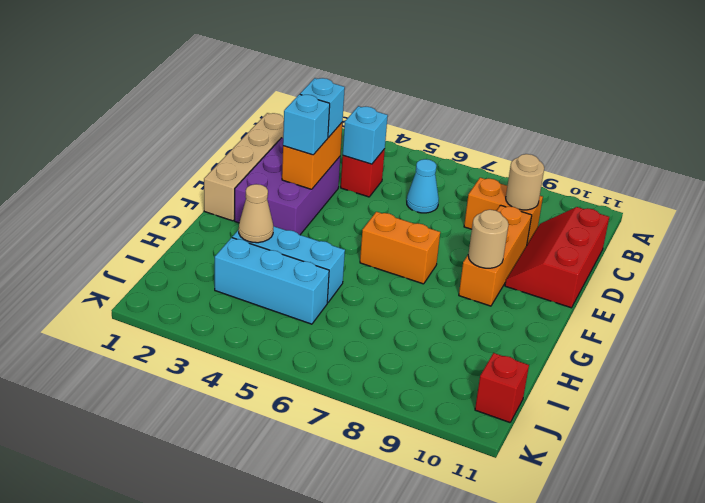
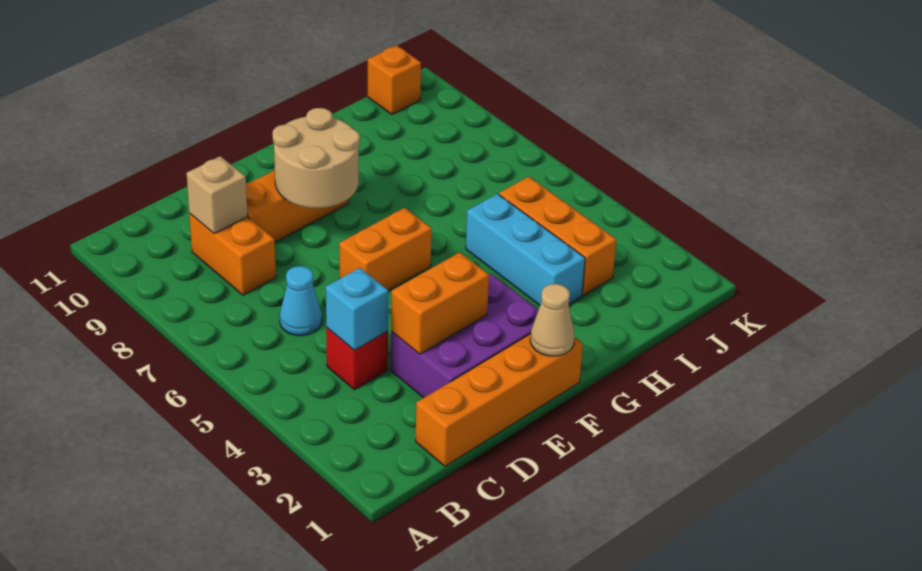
tan brick C1:F1 level 1 -> orange brick C1:F1 level 1
tan round brick C9 level 2 -> tan brick C9 level 2
red slope C10:E11 level 1 top 11 -> none
cyan brick D3 level 3 -> none
cyan brick E3 level 3 -> none
orange brick F6:F7 level 1 -> orange brick E6:F6 level 1
tan round brick F9 level 2 -> tan round brick E8:F9 level 2
tan cone H3 level 2 -> tan cone F1 level 2
cyan brick I3:I5 level 1 -> orange brick I3:I5 level 1
red brick J11 level 1 -> orange brick J11 level 1

